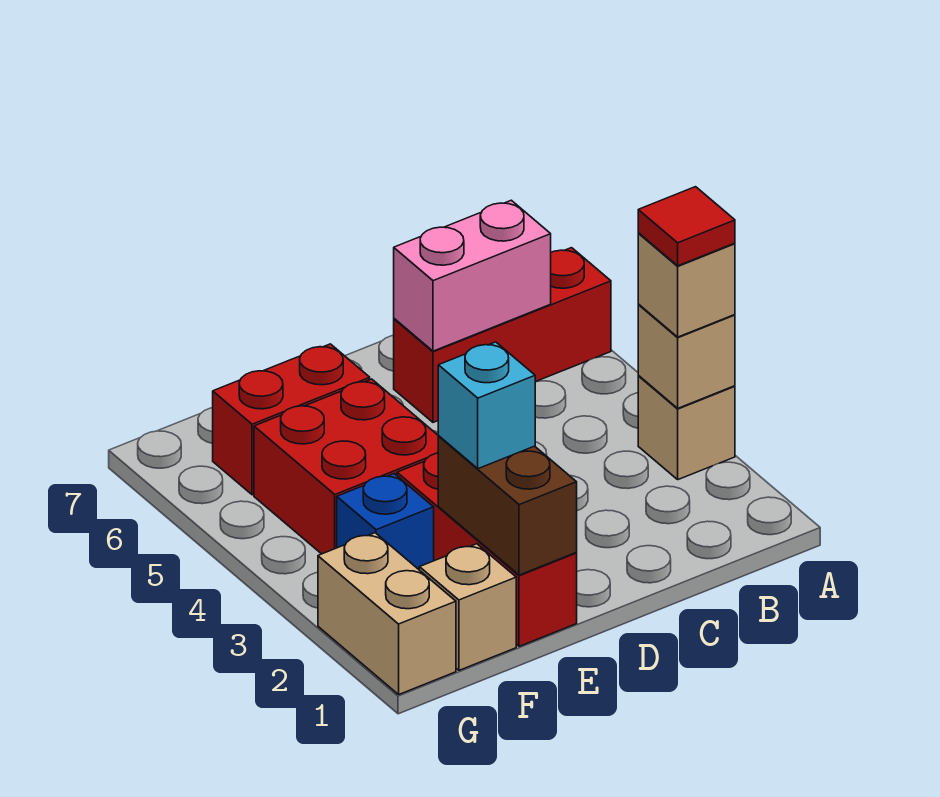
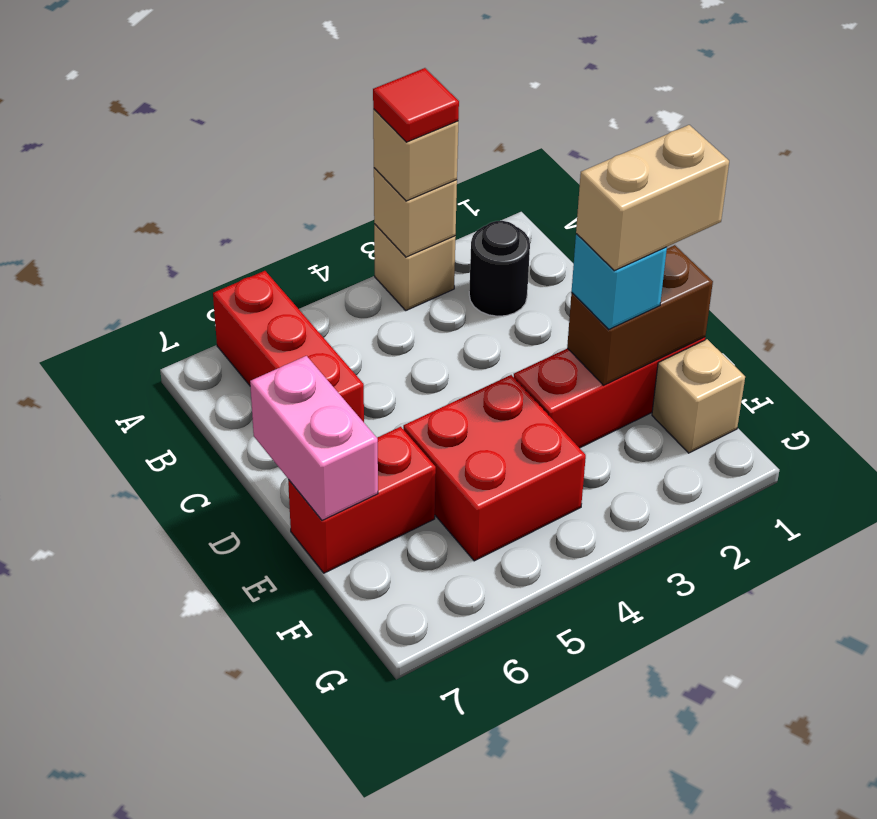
none -> black round brick B2 level 1
pink brick B6:C6 level 2 -> pink brick D7:E7 level 2
red brick E6:F6 level 1 -> red brick E6:E7 level 1
blue brick F3 level 1 -> none
tan brick G1:G2 level 1 -> tan brick E1:E2 level 4

